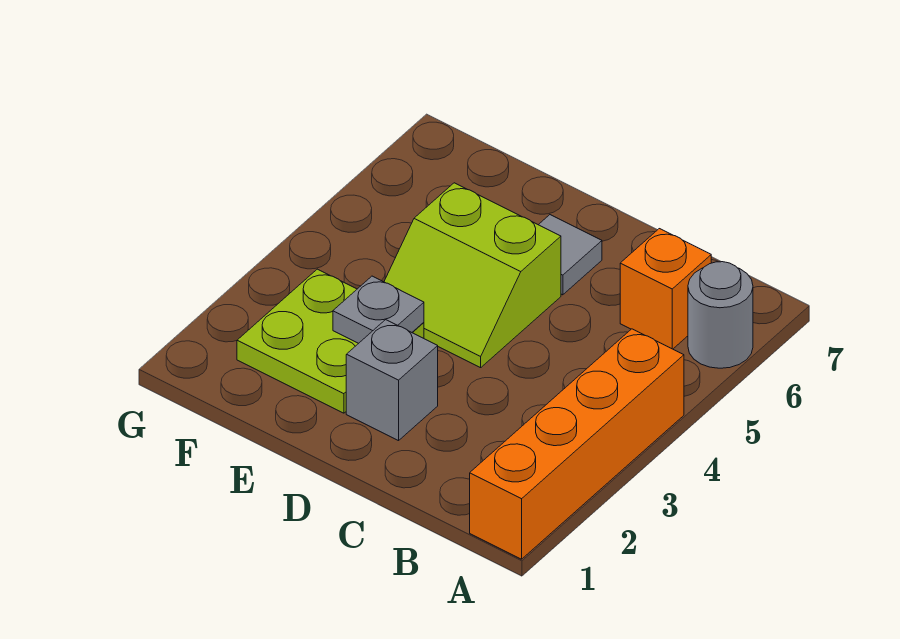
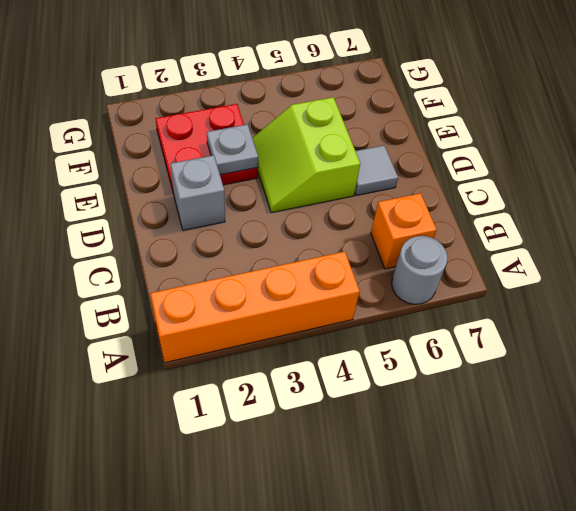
lime plate E2:F3 level 1 -> red plate E2:F3 level 1

